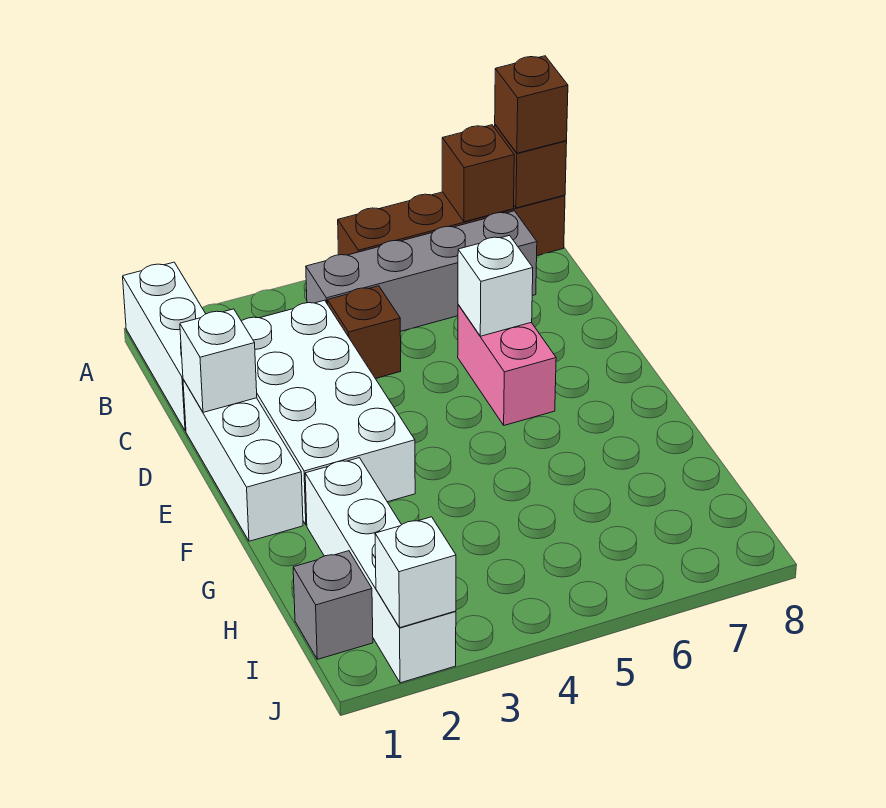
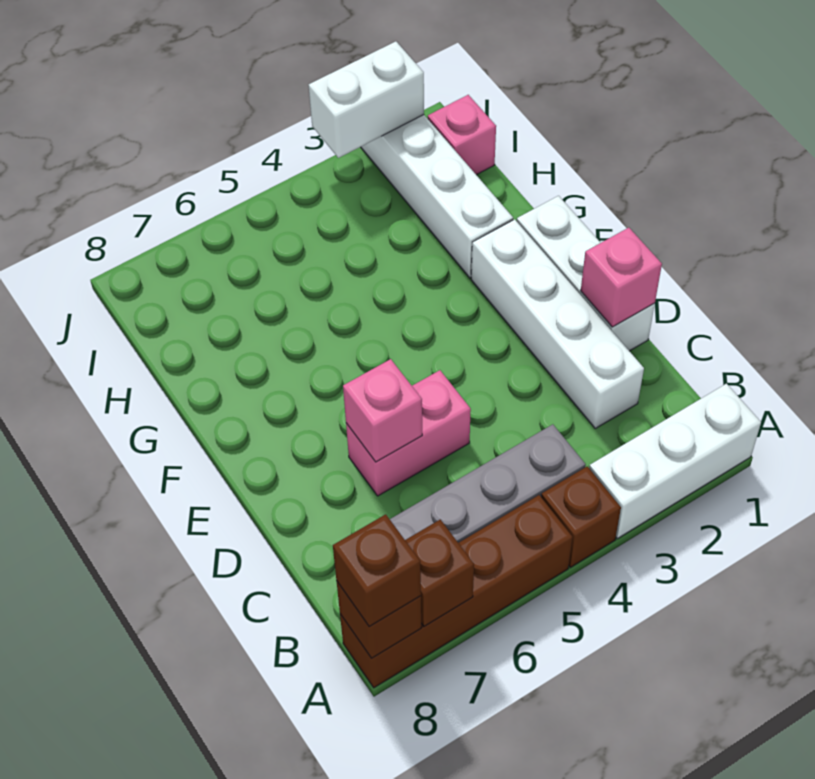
white brick A1:C1 level 1 -> white brick A1:A3 level 1
white brick C2:F3 level 1 -> white brick C2:F2 level 1
brown brick C4 level 1 -> brown brick A4 level 1
white brick D1 level 2 -> pink brick D1 level 2
pink brick D6:E6 level 1 -> pink brick D5:D6 level 1
white brick D6 level 2 -> pink brick D6 level 2
grey brick I1 level 1 -> pink brick I1 level 1
white brick J2 level 2 -> white brick J2:J3 level 2

